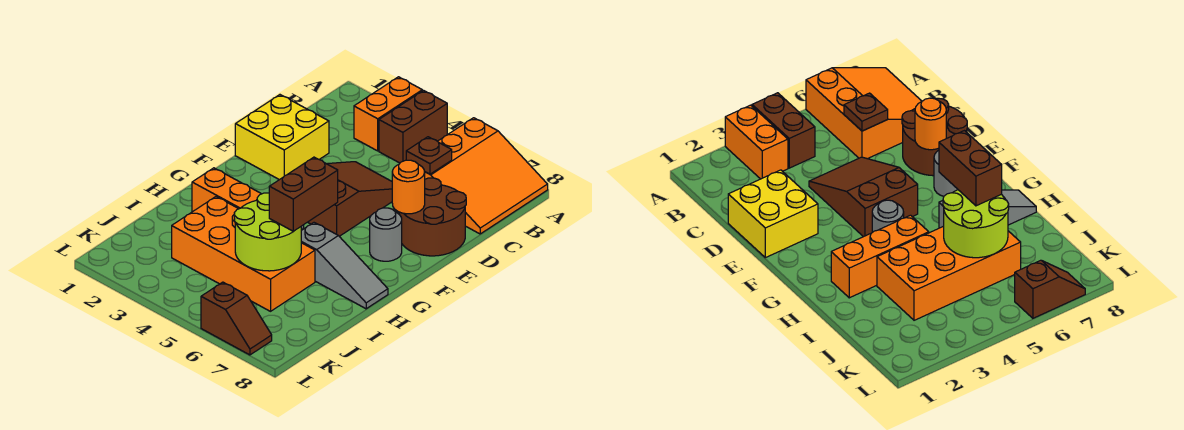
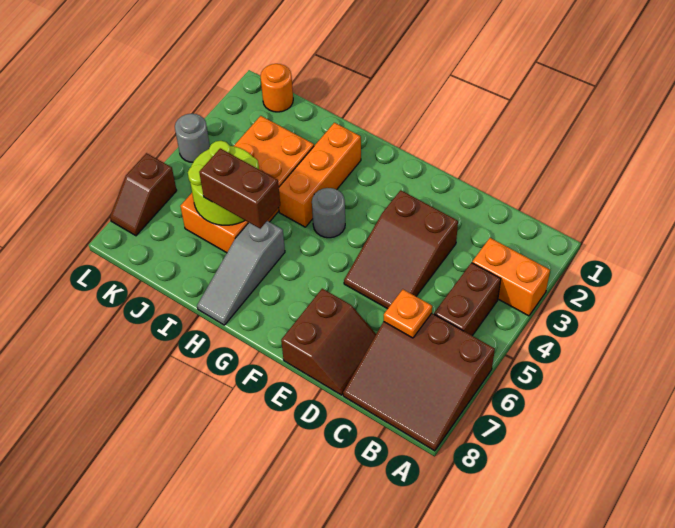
brown brick A4:B4 level 1 -> brown brick B4:B5 level 1
orange slope A6:C8 level 1 top 6 -> brown slope A6:C8 level 1 top 6
brown plate C6 level 2 -> orange plate C6 level 2
yellow brick D1:E2 level 1 -> none
brown slope D4:F5 level 1 top F -> brown slope D3:E5 level 1 top 3
brown round brick D7:E8 level 1 -> brown slope D7:E8 level 1 top E
orange round brick E7 level 2 -> orange round brick K1 level 1
grey round brick F7 level 1 -> grey round brick L4 level 1

